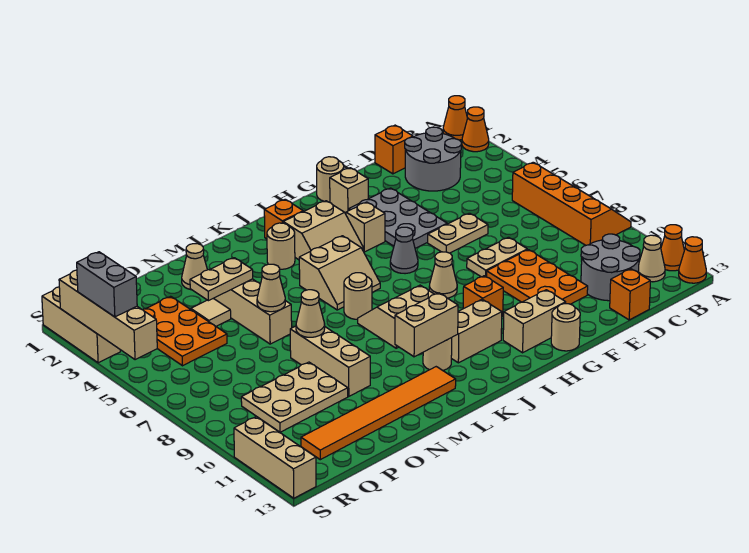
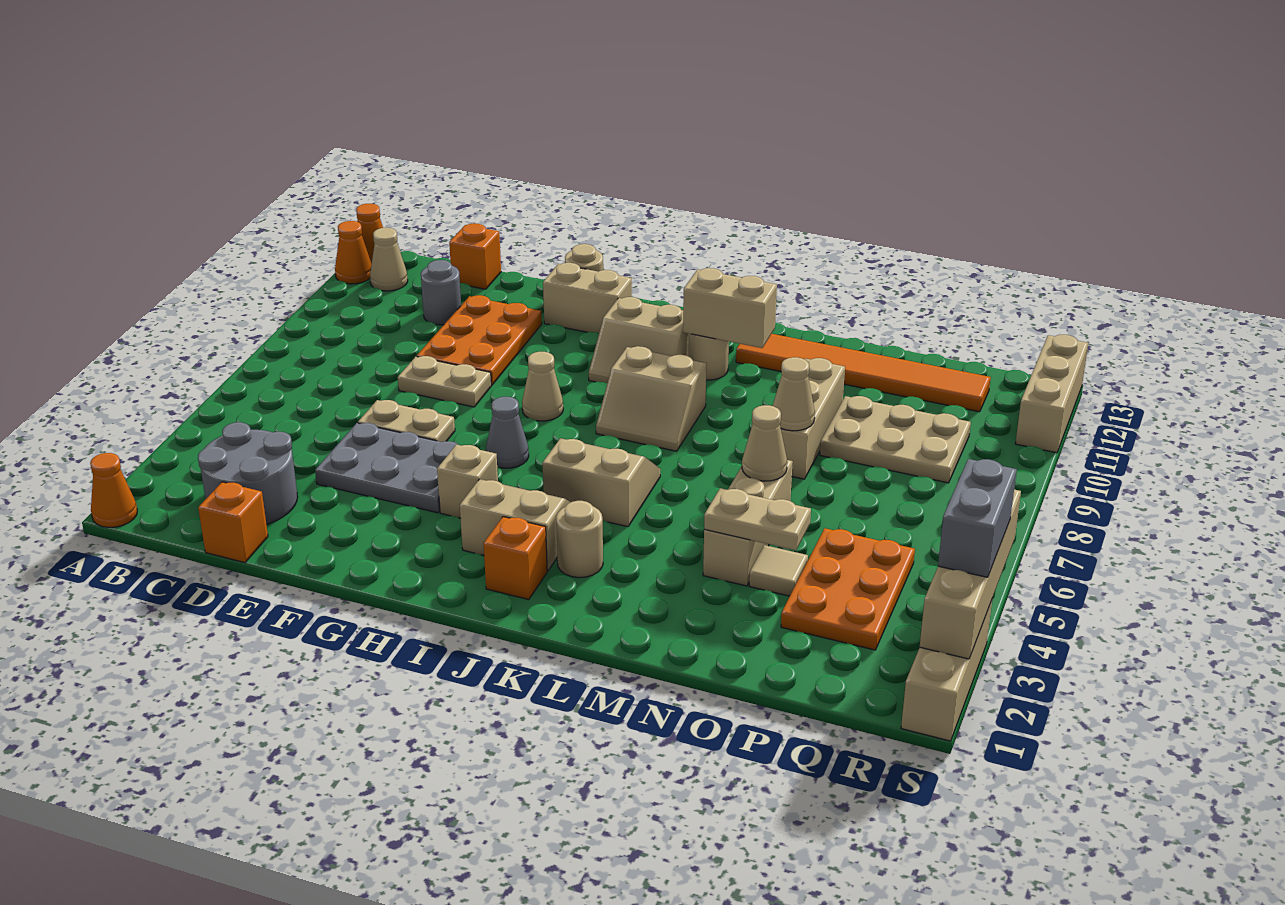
orange cone A2 level 1 -> none
orange slope A6:B9 level 1 top B -> none
grey round brick C11:D12 level 1 -> grey round brick D11 level 1
grey plate F3:G5 level 1 -> grey plate E4:G5 level 1
tan round brick G1 level 1 -> none
tan brick G2 level 1 -> none
orange brick H10 level 1 -> none
tan round brick K7 level 1 -> none
tan cone N2 level 1 -> none

